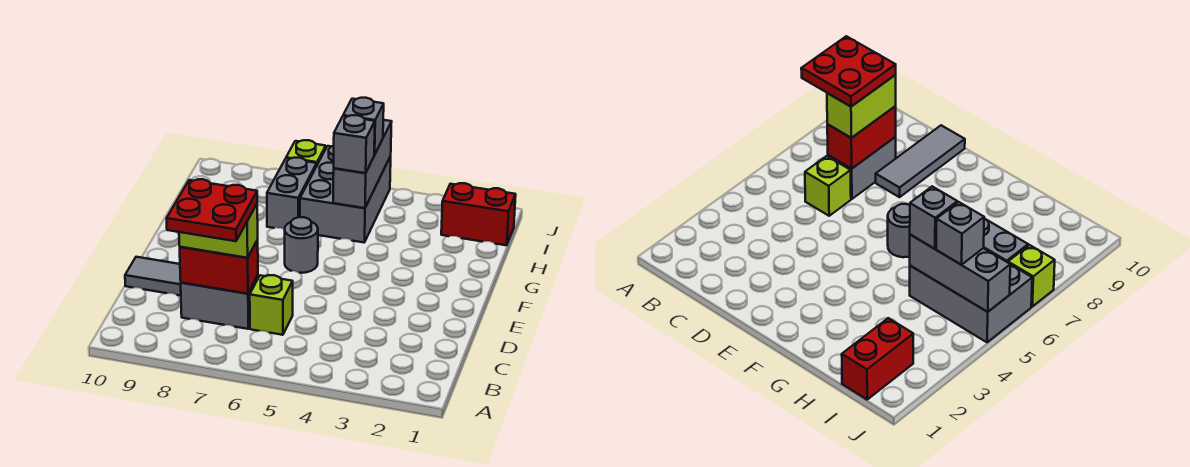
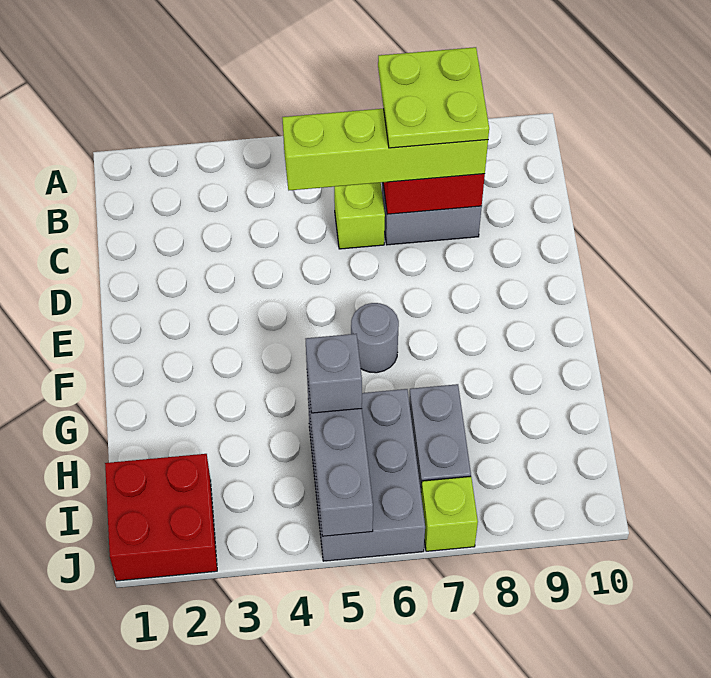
red plate B7:C8 level 4 -> lime plate B7:C8 level 4
lime brick C7:C8 level 3 -> lime brick C5:C8 level 3
grey tile D8:D10 level 1 -> none
red brick I1:I2 level 1 -> red brick I1:J2 level 1
grey brick I5 level 3 -> none

